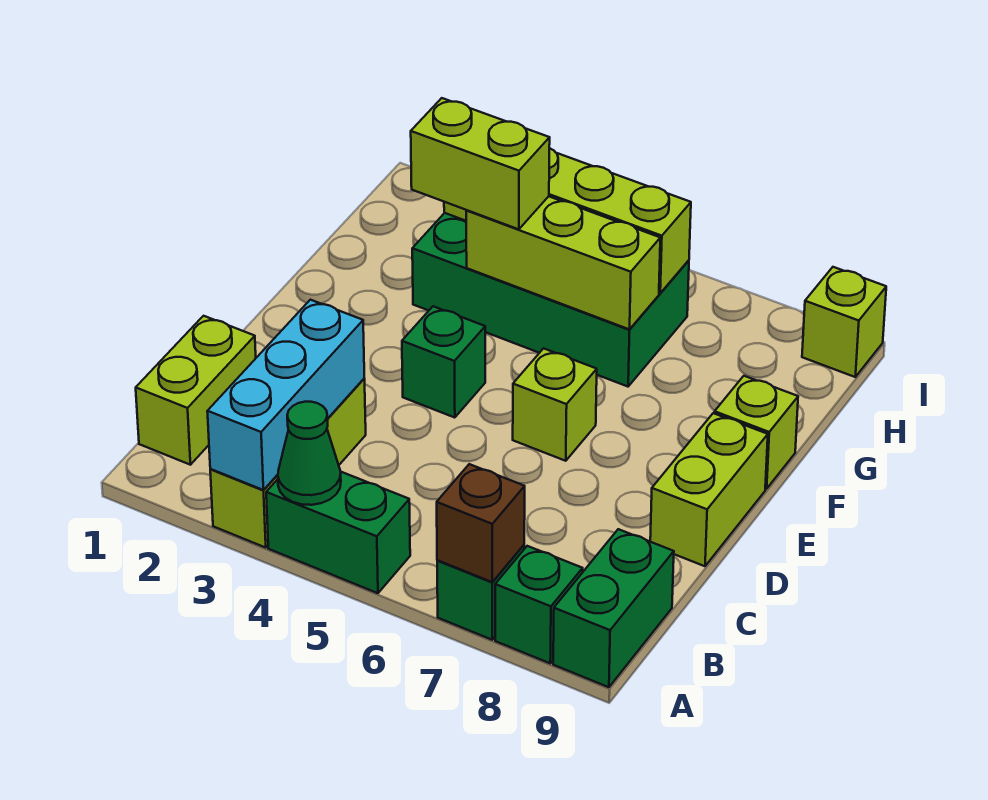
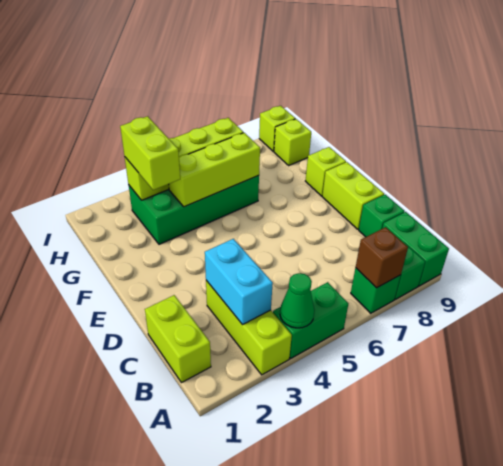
cyan brick A3:C3 level 2 -> cyan brick B3:C3 level 2
green brick E4 level 1 -> green brick C9 level 1
lime brick E6 level 1 -> lime brick H9 level 1
lime brick G3:G4 level 3 -> lime brick G3:H3 level 3

